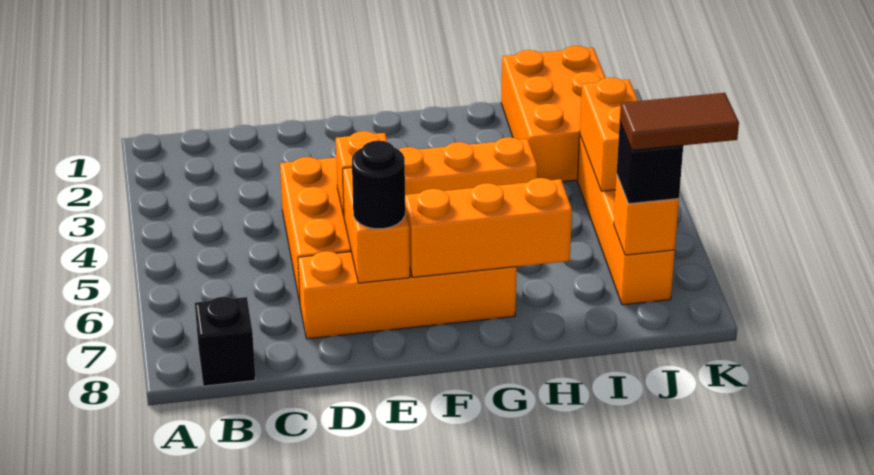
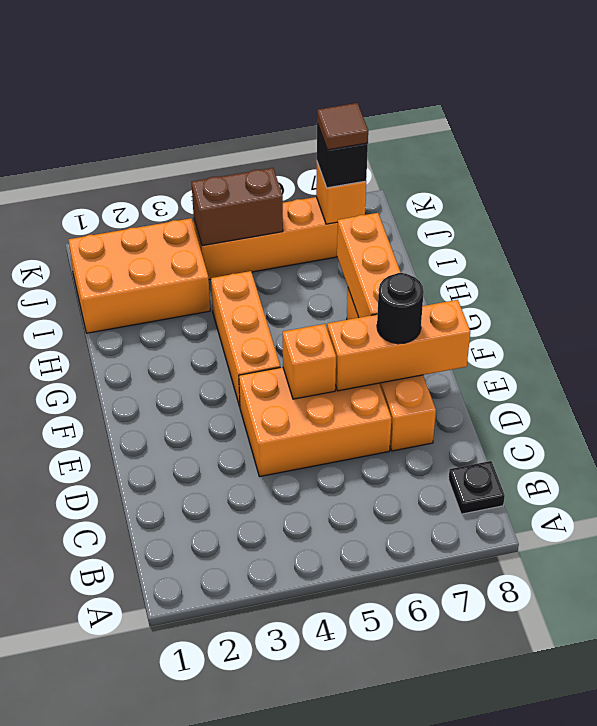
black brick B8 level 1 -> black plate B8 level 1
orange brick E6:E7 level 2 -> orange brick E6:E8 level 2
orange brick J4:J5 level 2 -> brown brick J4:J5 level 2
brown tile J7:K7 level 4 -> brown tile J7 level 4

